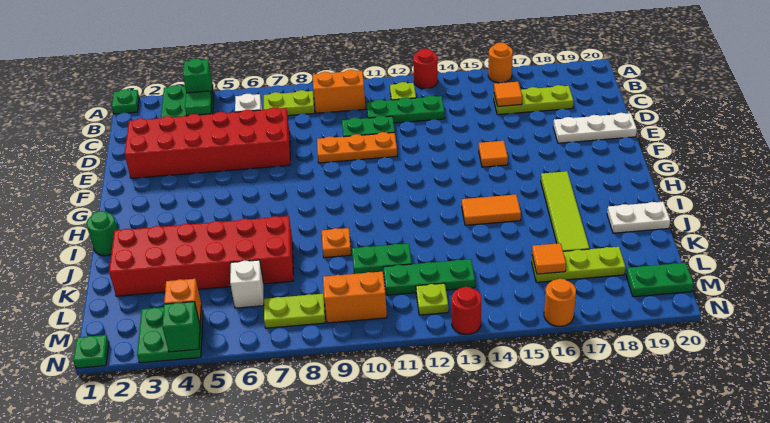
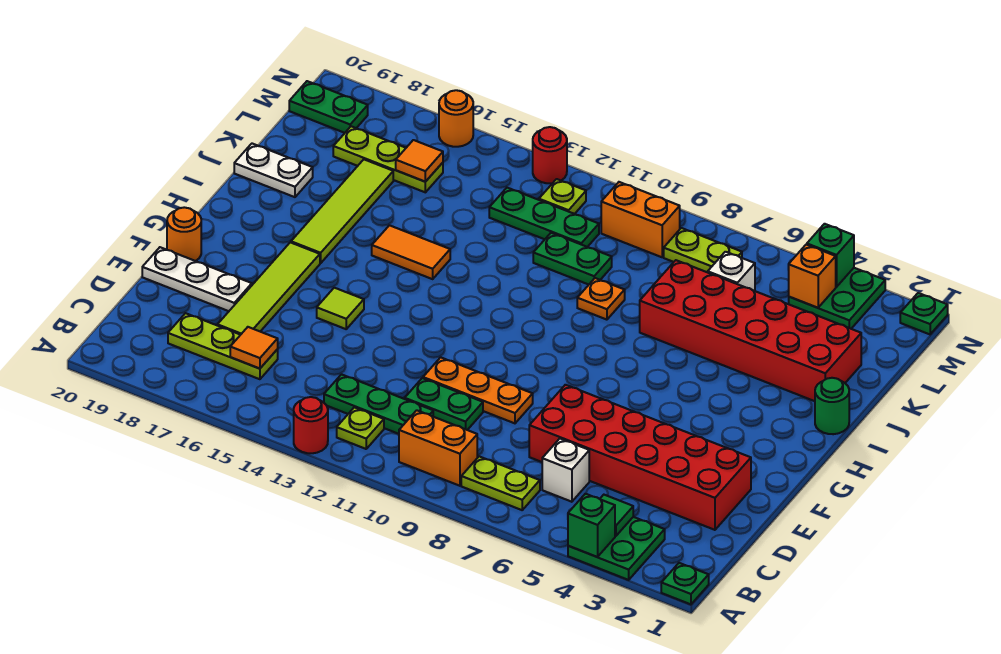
orange round brick A16 level 1 -> orange round brick F20 level 1
none -> lime tile D17:G17 level 1
orange tile F15 level 1 -> lime tile F15 level 1

